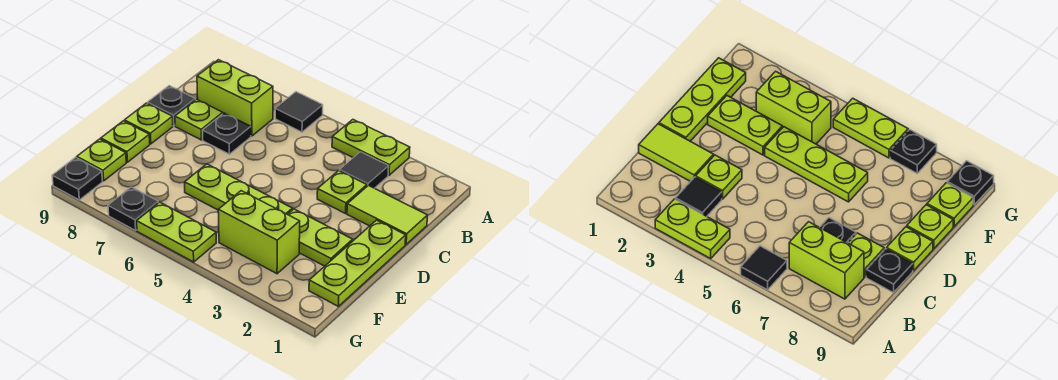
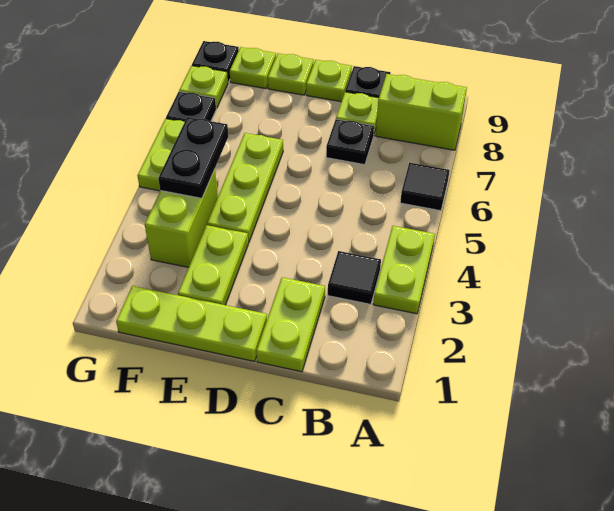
lime brick B7:B8 level 1 -> lime brick A8:B8 level 1
lime tile C1:C2 level 1 -> lime plate C1:C2 level 1
lime plate C3 level 1 -> lime plate G8 level 1
none -> black plate F4:F5 level 2

